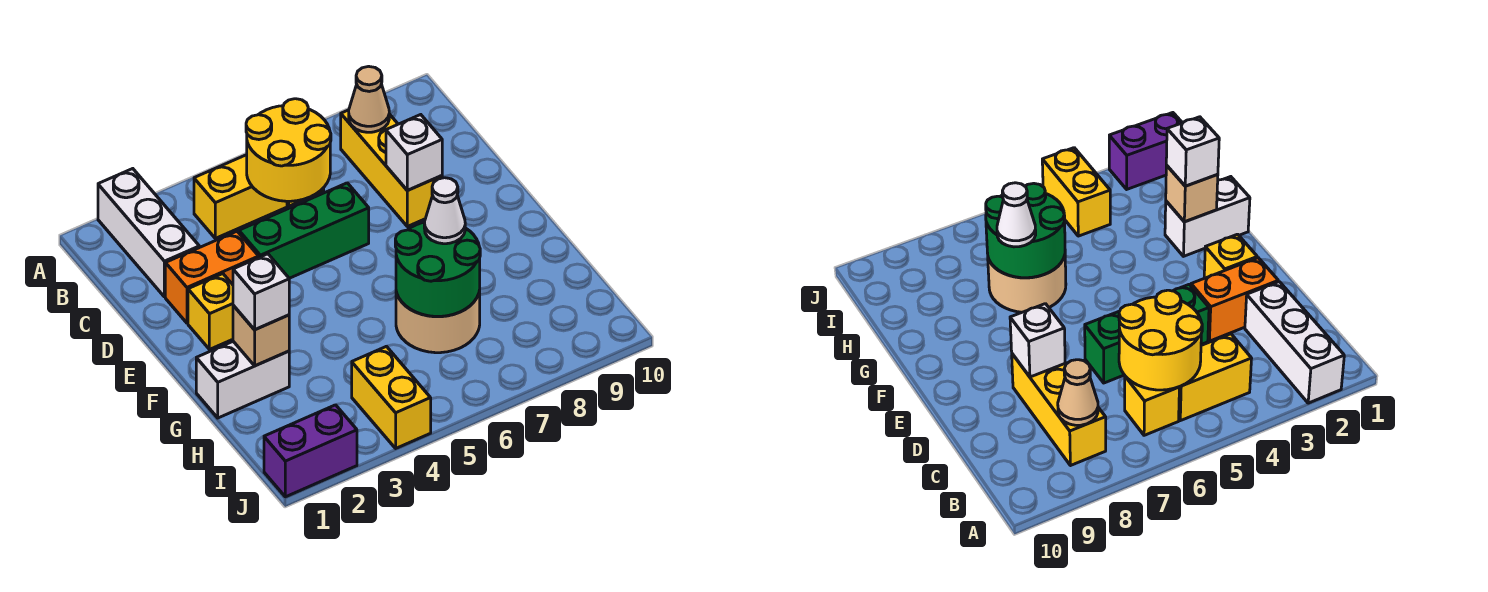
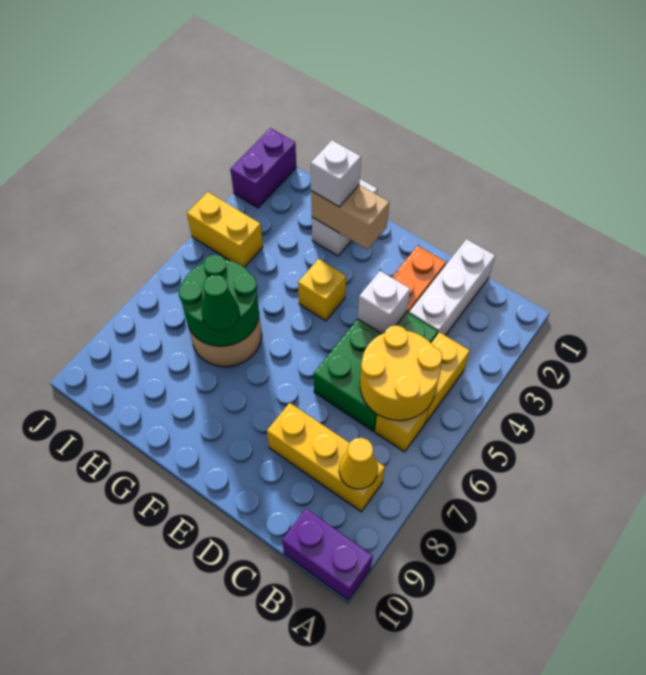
white brick A2:C2 level 1 -> white brick C1:C3 level 1
none -> purple brick A10:B10 level 1
tan cone B8 level 2 -> yellow cone B8 level 2
green brick D4:D6 level 1 -> green brick C4:D6 level 1
white brick D8 level 2 -> white brick D4 level 2
yellow brick E2 level 1 -> yellow brick F4 level 1
tan brick G2 level 2 -> tan brick F2:G2 level 2
white cone G7 level 3 -> green cone G7 level 3

